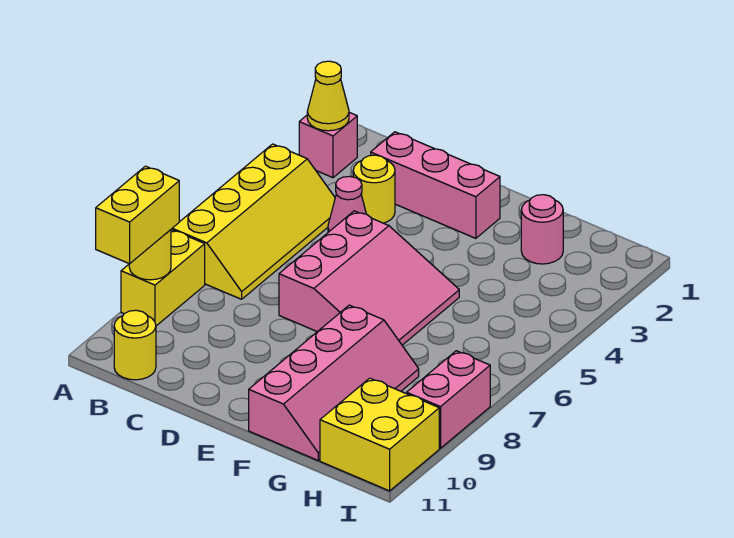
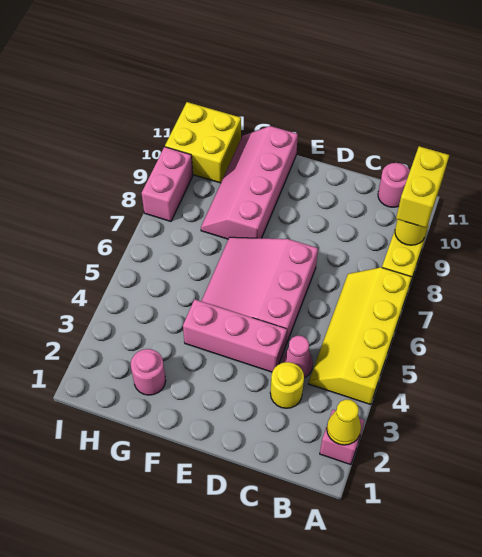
yellow round brick B11 level 1 -> pink round brick B11 level 1
pink brick C2:E2 level 1 -> pink brick D4:F4 level 1

